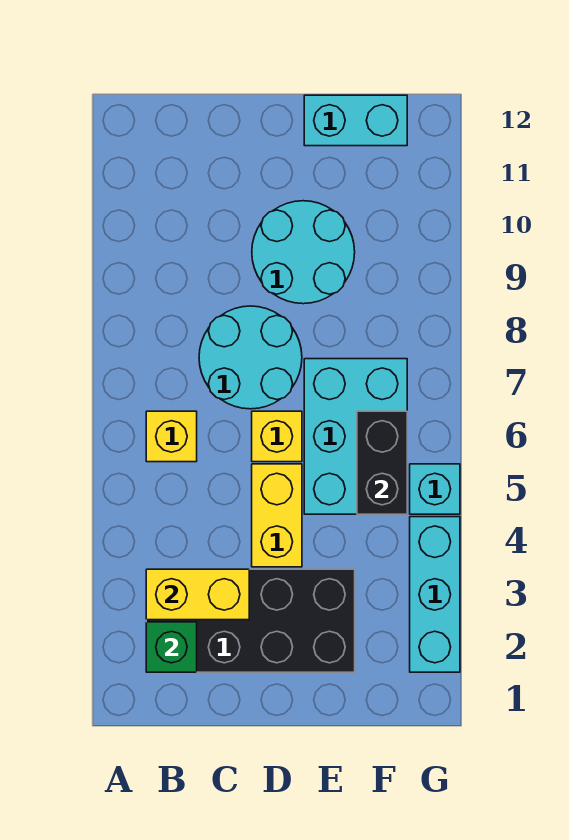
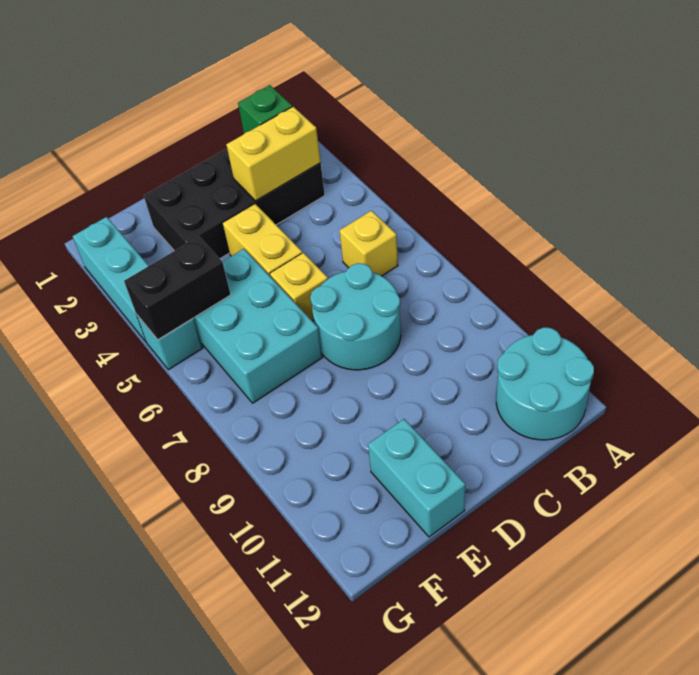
cyan round brick D9:E10 level 1 -> cyan round brick A11:B12 level 1
cyan brick E12:F12 level 1 -> cyan brick E11:E12 level 1
black brick F5:F6 level 2 -> black brick F5:G5 level 2

